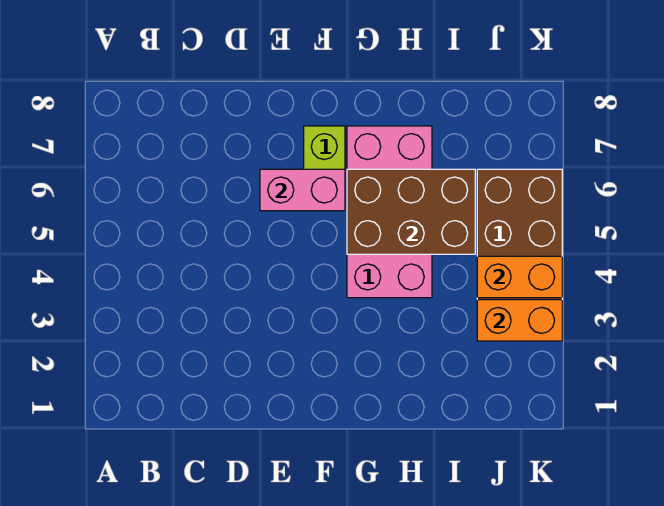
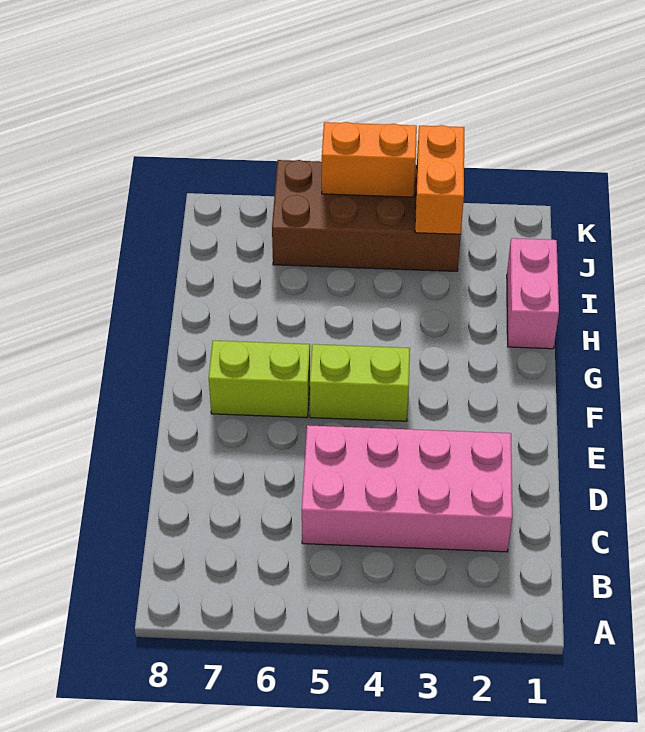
pink brick E6:F6 level 2 -> pink brick H1:I1 level 1
none -> lime brick F4:F5 level 1
pink brick G4:H7 level 1 -> pink brick C2:D5 level 1
brown brick G5:I6 level 2 -> none
orange brick J4:K4 level 2 -> orange brick K4:K5 level 2

